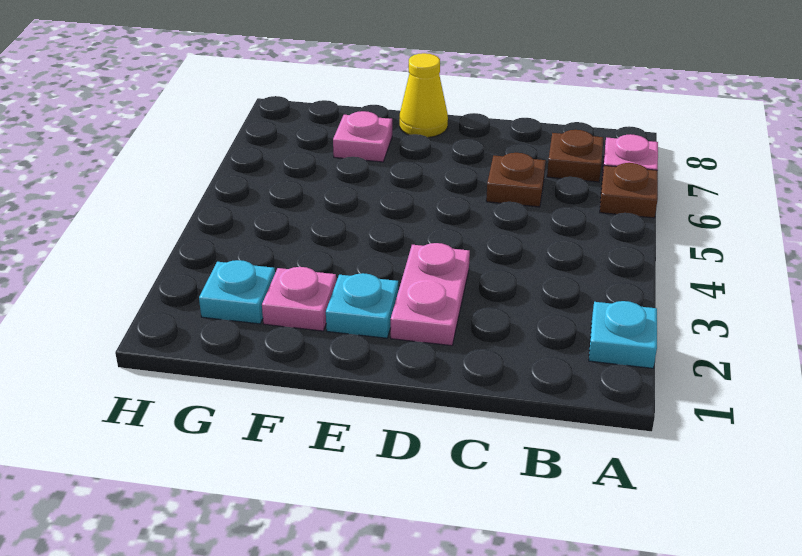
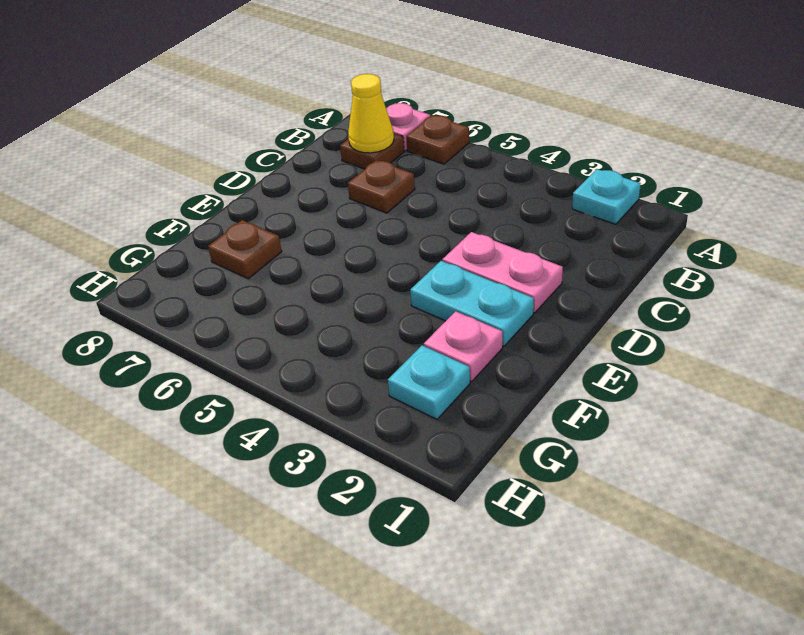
cyan plate E2 level 1 -> cyan plate E2:E3 level 1
yellow cone E8 level 1 -> yellow cone B7 level 2
pink plate F7 level 1 -> brown plate F7 level 1

